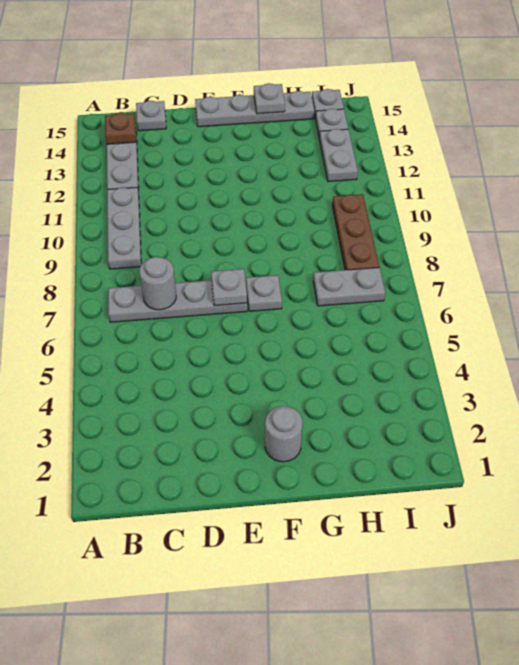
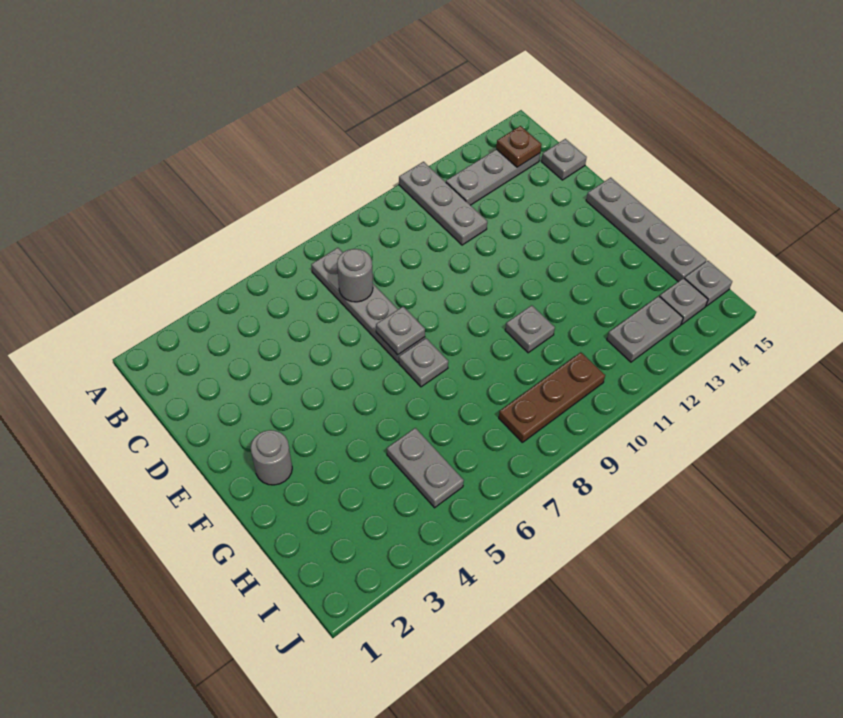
grey plate B9:B11 level 1 -> grey plate A11:C11 level 1
grey plate G15 level 2 -> grey plate G10 level 1
grey plate H7:I7 level 1 -> grey plate H5:I5 level 1

